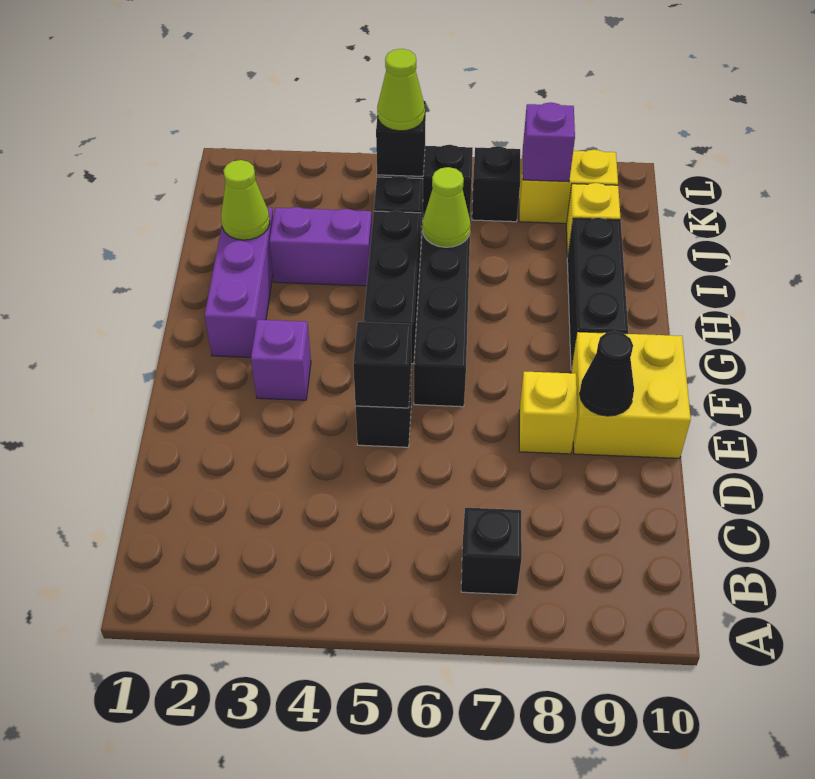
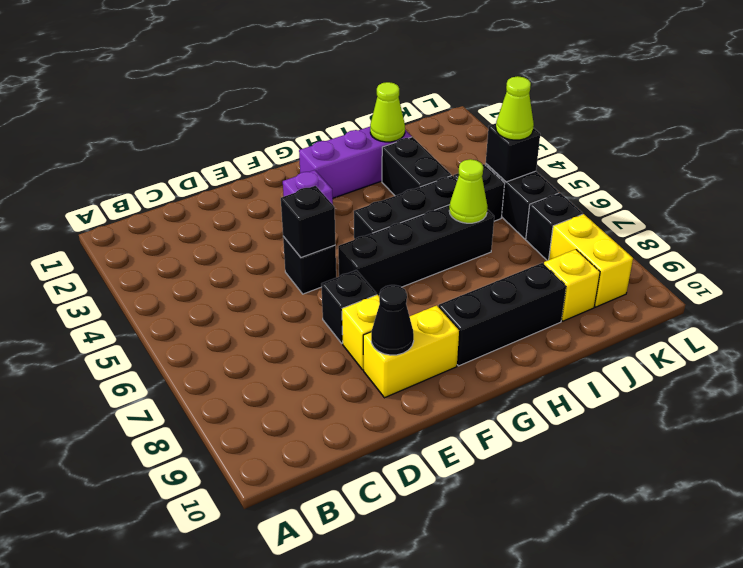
black brick B7 level 1 -> black brick E7 level 1
yellow brick E9:F10 level 1 -> yellow brick E9:F9 level 1
purple brick I3:I4 level 1 -> black brick I3:I4 level 1
purple brick K8 level 2 -> none

